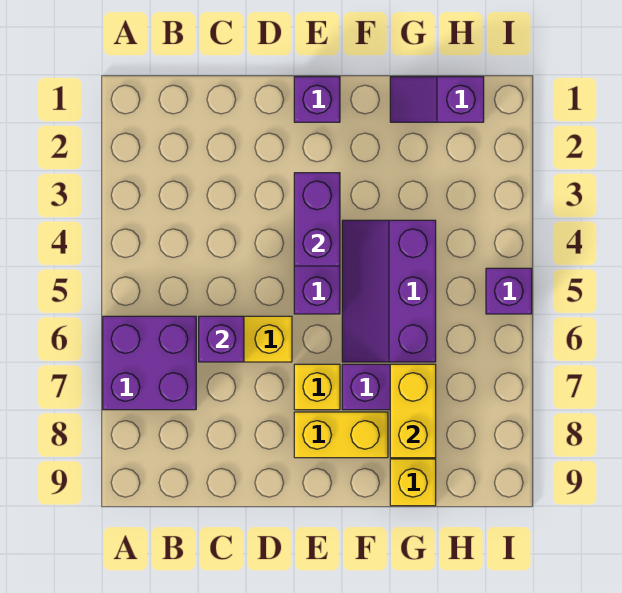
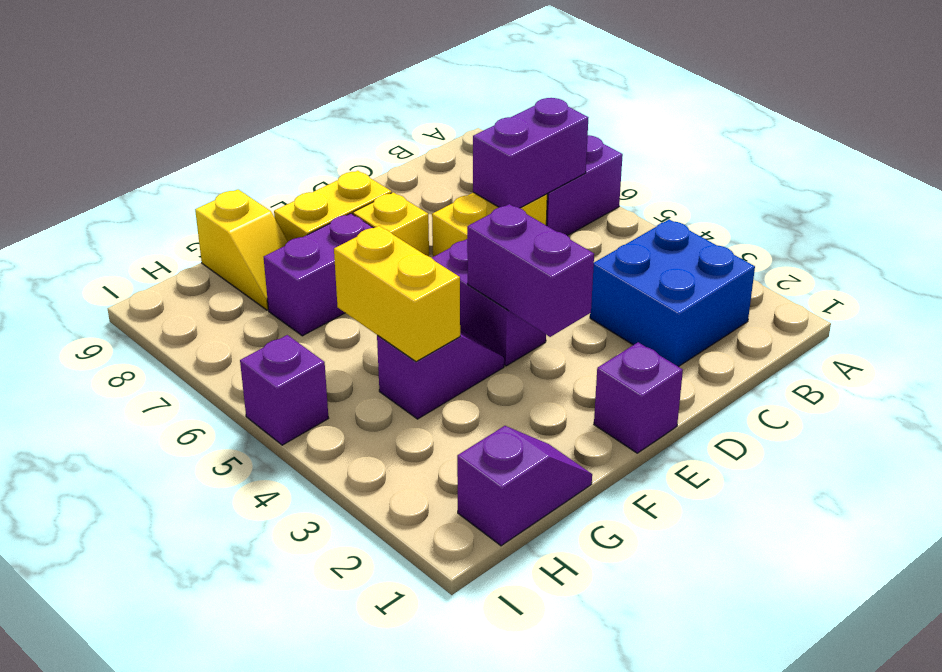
none -> blue brick B2:C3 level 1
purple brick C6 level 2 -> purple brick B6:C6 level 2
purple slope F4:G6 level 1 top G -> purple slope F4:G4 level 1 top G
yellow brick G7:G8 level 2 -> yellow brick G4:G5 level 2

